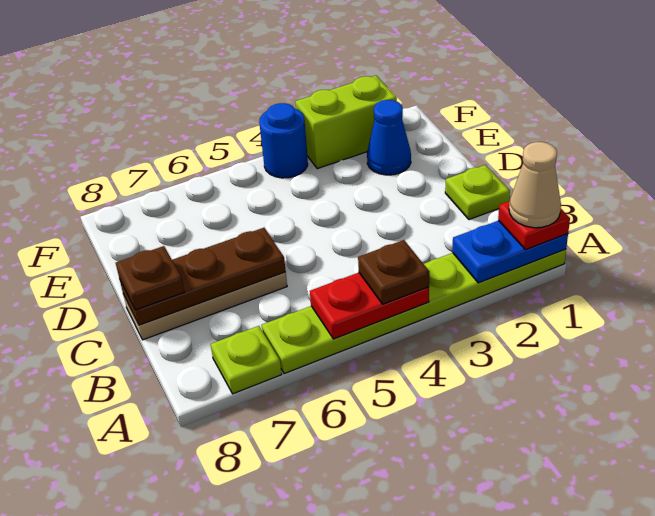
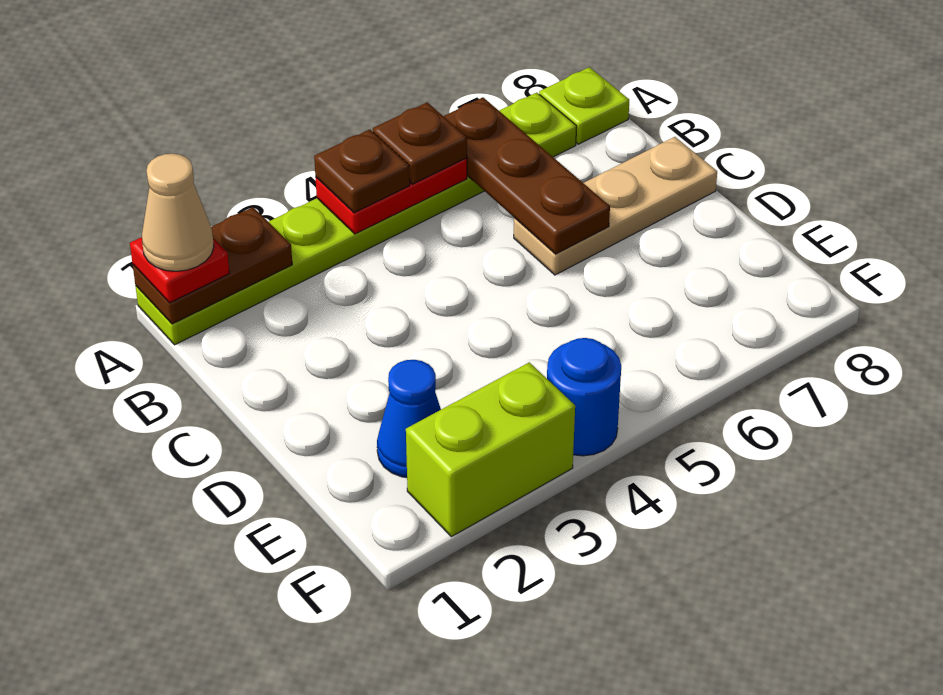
blue plate A1:A2 level 2 -> brown plate A1:A2 level 2
lime plate C1 level 1 -> lime plate A8 level 1
brown plate C6:C8 level 2 -> brown plate A6:C6 level 2
brown plate C8 level 3 -> brown plate A5 level 3

